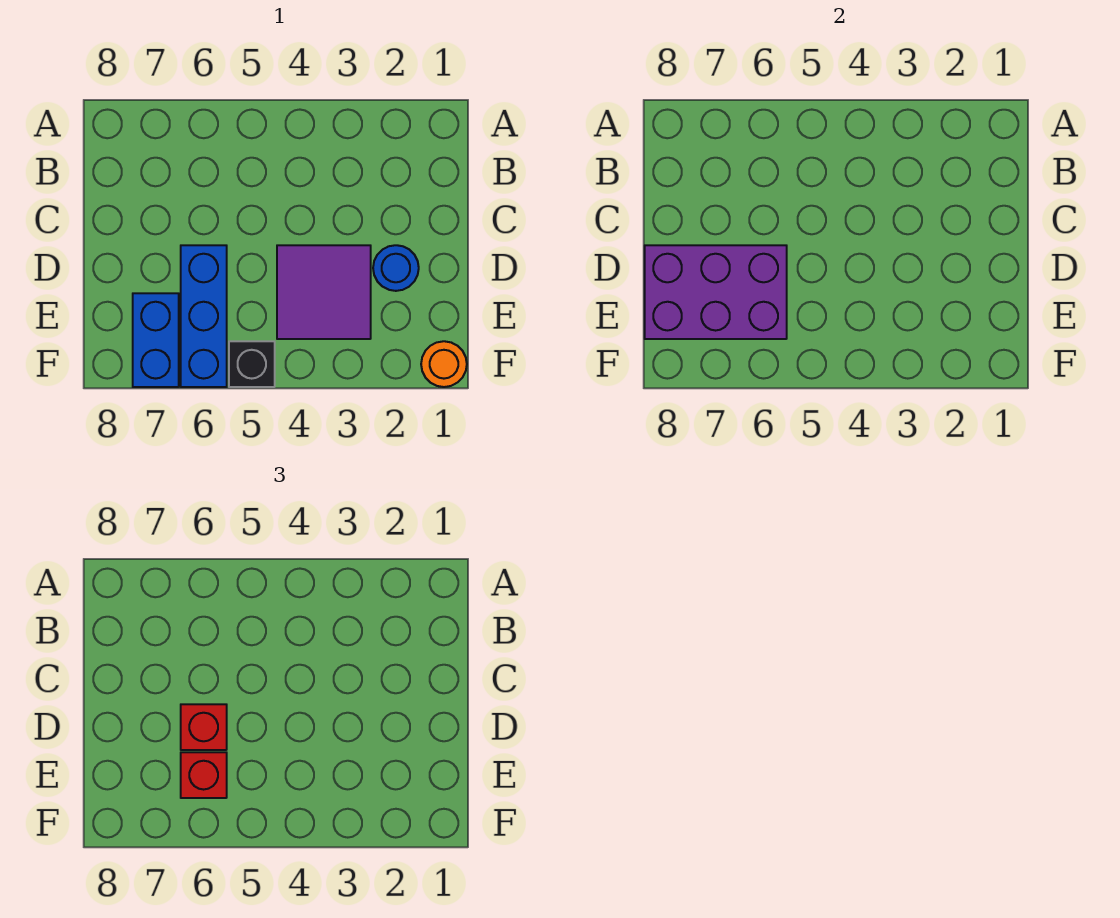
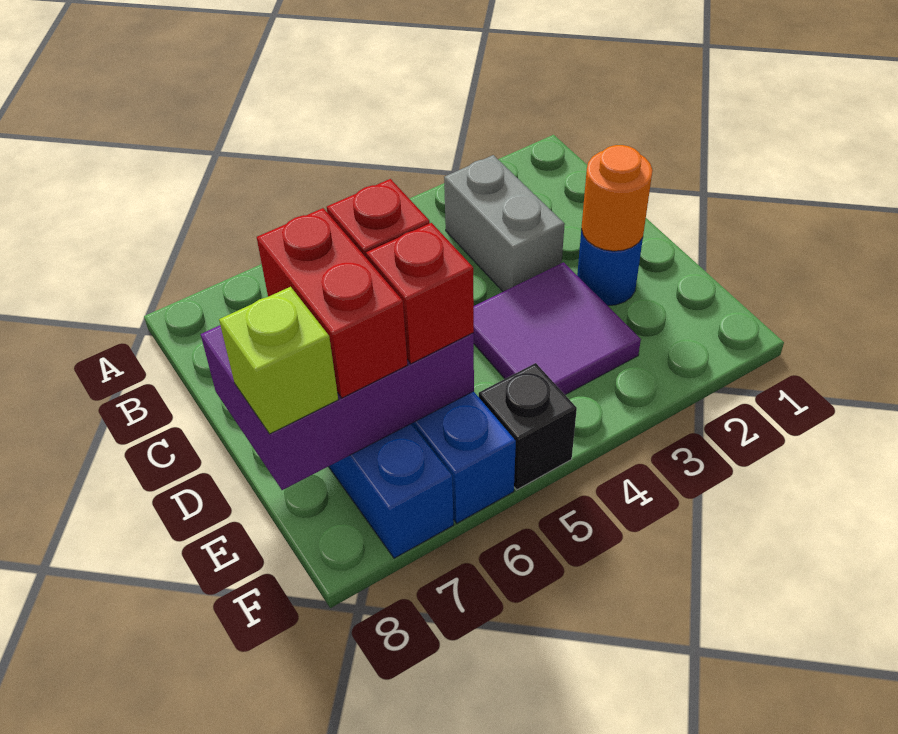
none -> grey brick B3:C3 level 1
none -> red brick D7:E7 level 3
none -> lime brick E8 level 3
orange round brick F1 level 1 -> orange round brick D2 level 2

